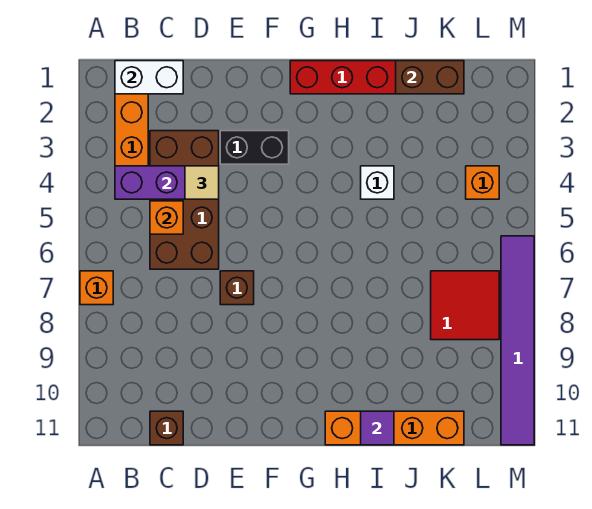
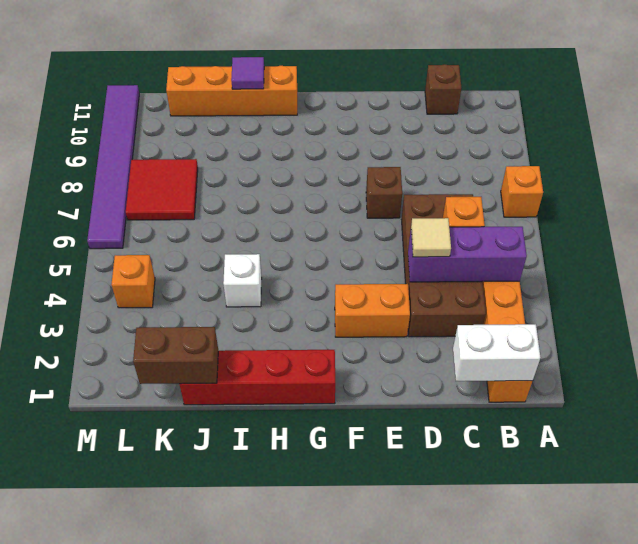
black brick E3:F3 level 1 -> orange brick E3:F3 level 1

